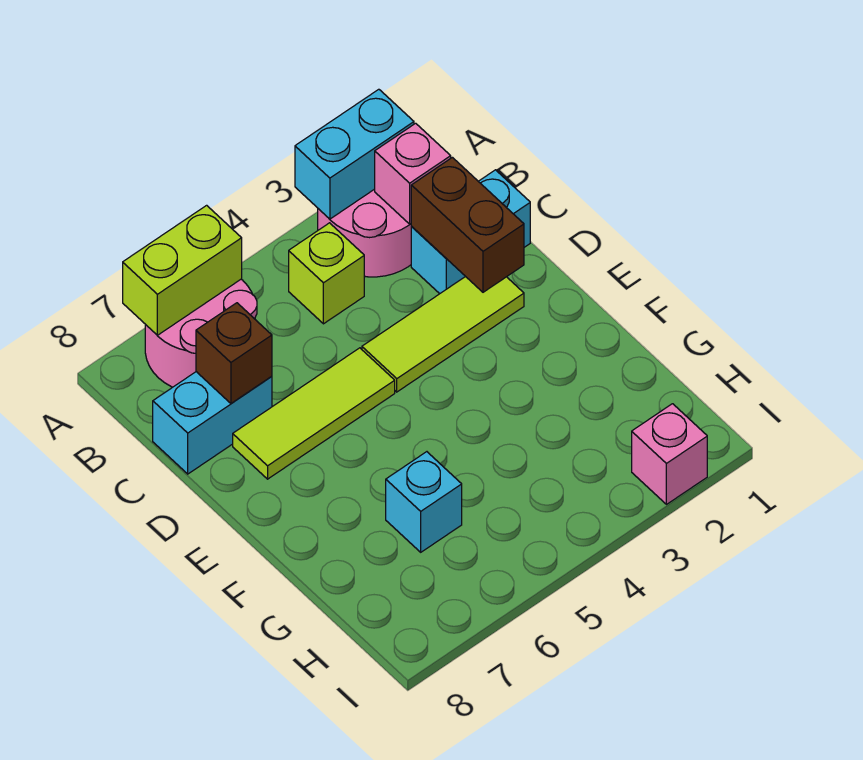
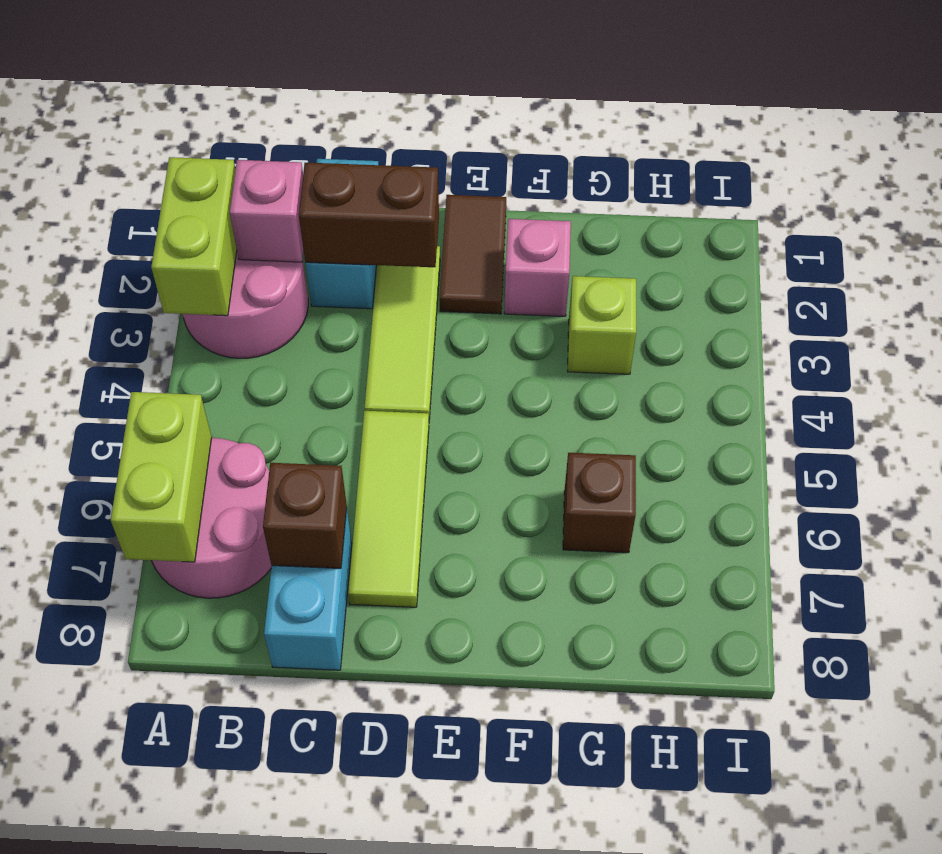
cyan brick A2:A3 level 2 -> lime brick A2:A3 level 2
lime brick B4 level 1 -> lime brick G3 level 1
none -> brown tile E1:E2 level 1
cyan brick G6 level 1 -> brown brick G6 level 1
pink brick I2 level 1 -> pink brick F2 level 1

